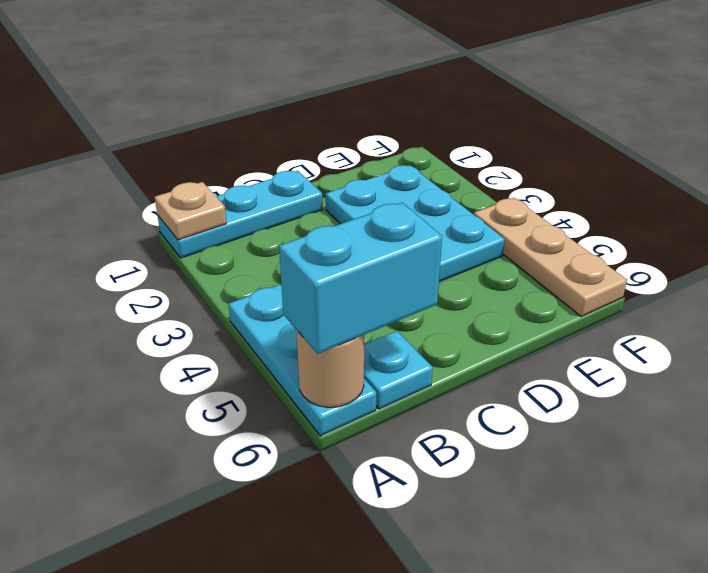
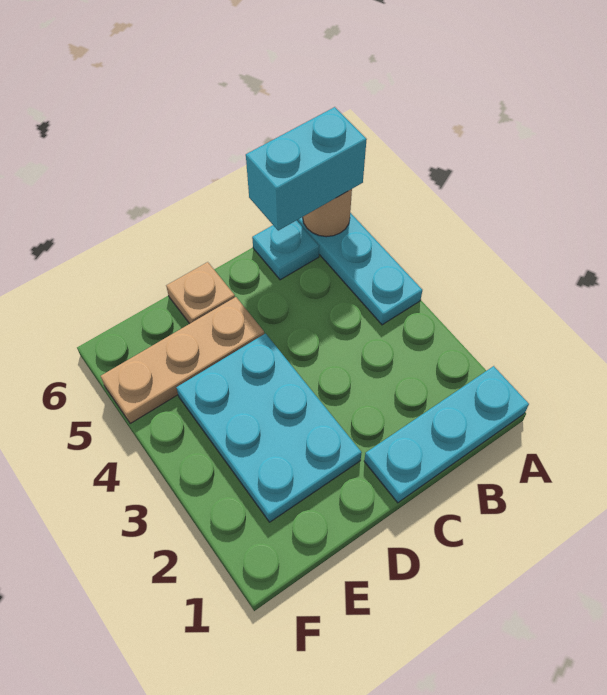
tan plate A1 level 2 -> tan plate D6 level 1
tan plate F4:F6 level 1 -> tan plate D5:F5 level 1

